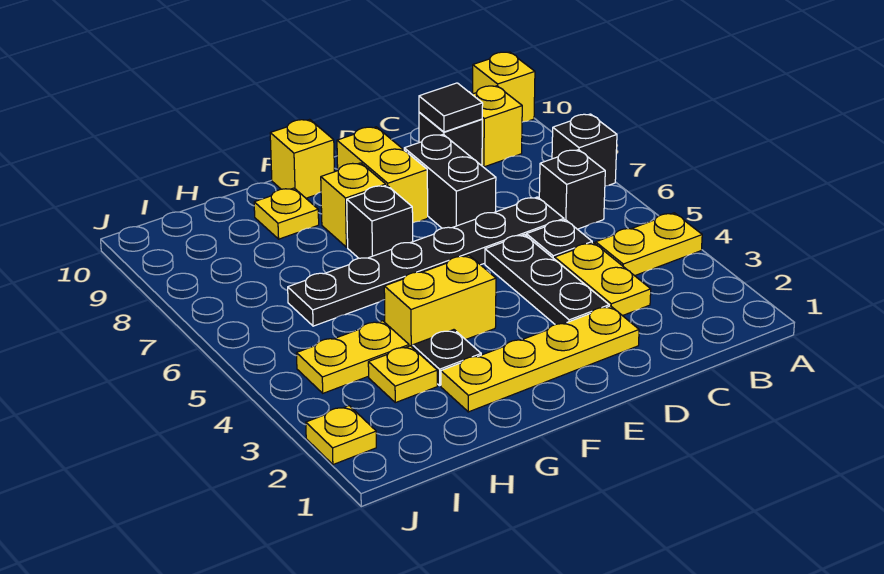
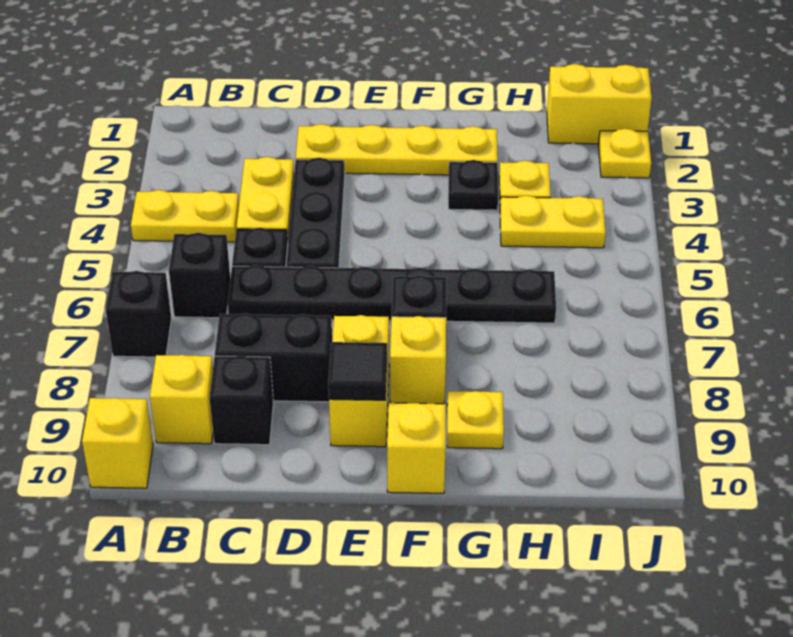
black tile C9 level 2 -> black tile E9 level 2
black brick D7:D8 level 1 -> black brick C8:D8 level 1
yellow brick F4:G4 level 1 -> yellow brick I1:J1 level 1

